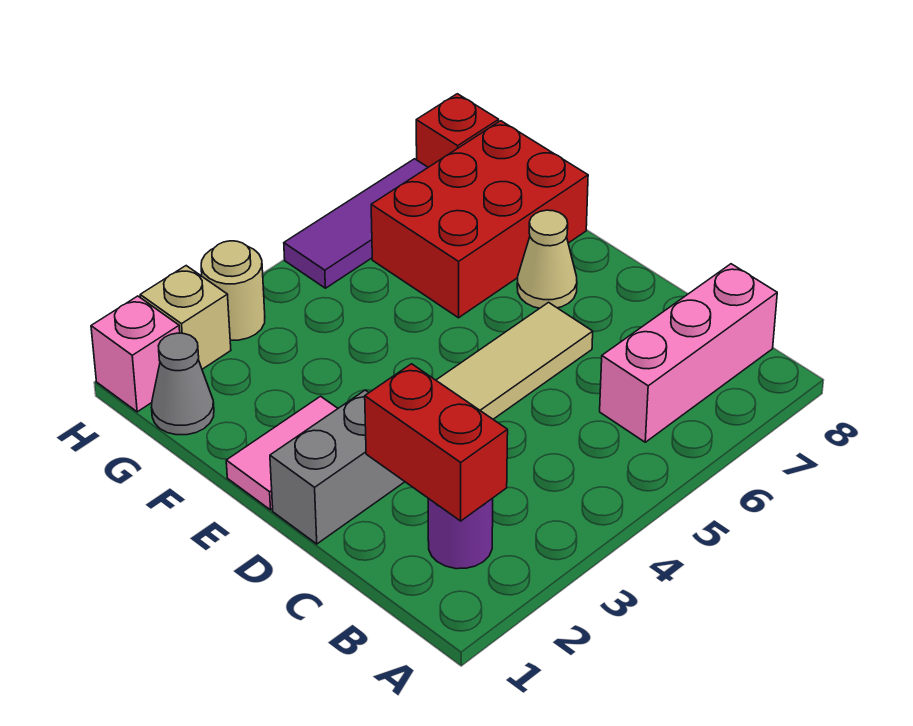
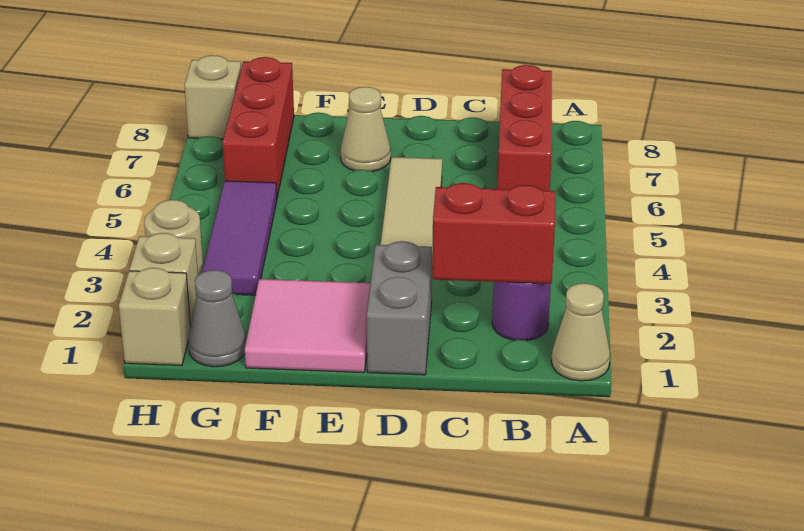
none -> tan cone A1 level 1
pink brick B6:B8 level 1 -> red brick B6:B8 level 1
pink tile E1:E2 level 1 -> pink tile E1:F2 level 1
red brick F6:G8 level 1 -> red brick G6:G8 level 1
pink brick H1 level 1 -> tan brick H1 level 1
purple tile H5:H7 level 1 -> purple tile G3:G5 level 1
red brick H8 level 1 -> tan brick H8 level 1

